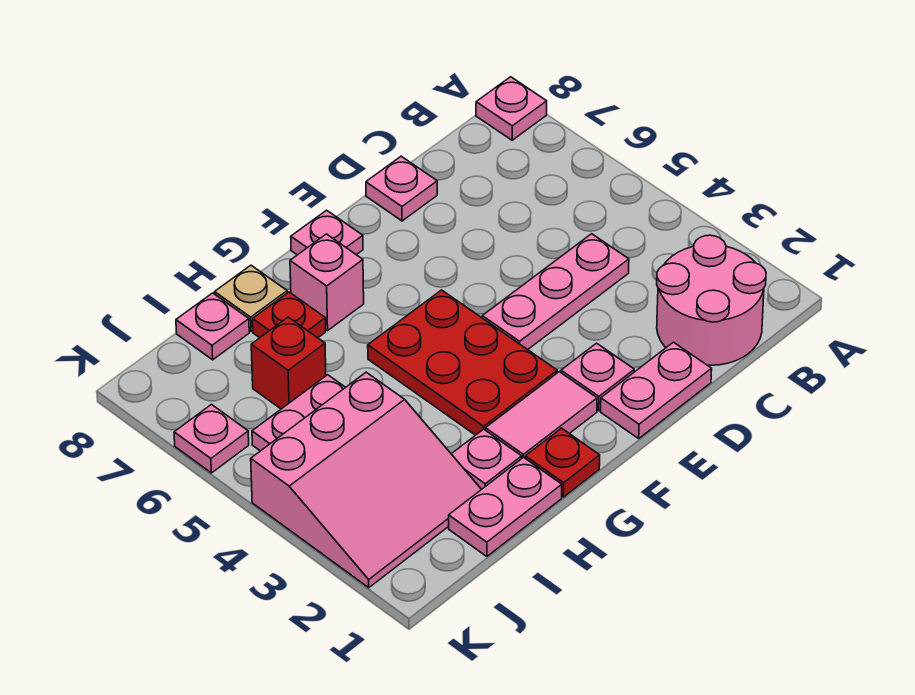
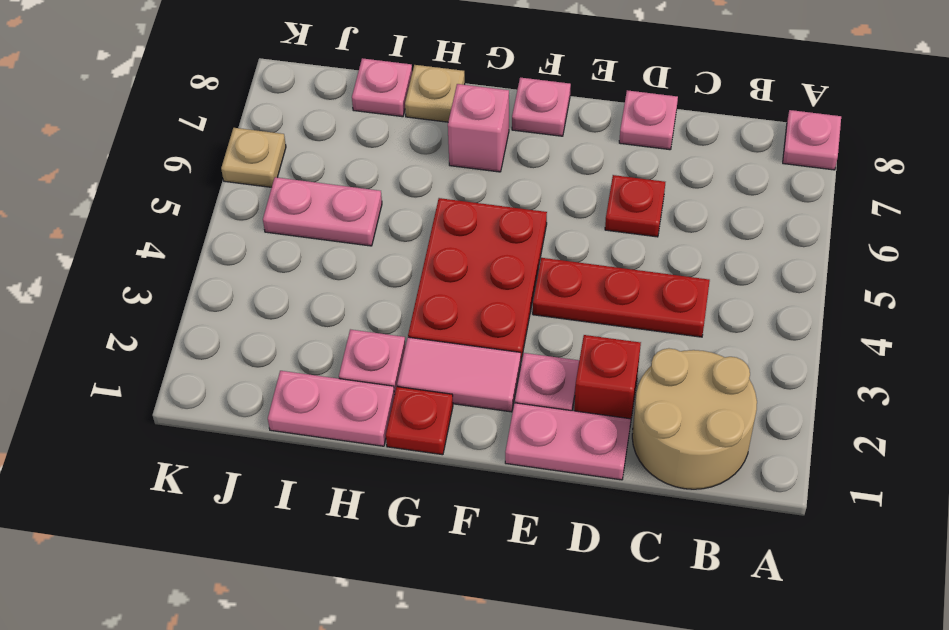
pink round brick B1:C2 level 1 -> tan round brick B1:C2 level 1
pink plate C4:E4 level 1 -> red plate C4:E4 level 1
red plate H7 level 1 -> red plate D6 level 1
pink slope I2:K4 level 1 top 4 -> none
red brick I6 level 1 -> red brick D2 level 1
pink plate K6 level 1 -> tan plate K6 level 1

